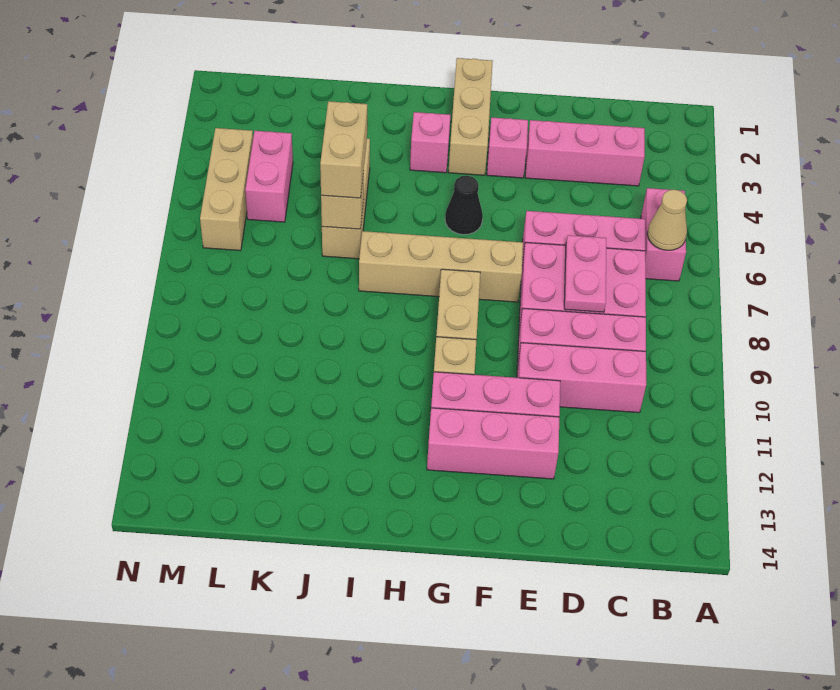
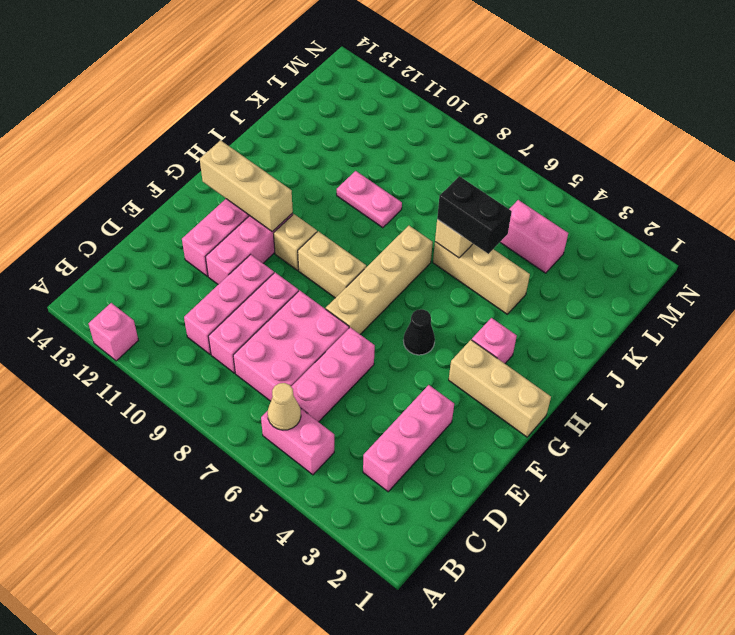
pink plate D7:D8 level 2 -> pink plate J9:J10 level 1
pink brick F3 level 1 -> pink brick A12 level 1
tan brick J5:J6 level 3 -> black brick J5:J6 level 3
tan brick M4:M6 level 1 -> tan brick G11:G13 level 2

